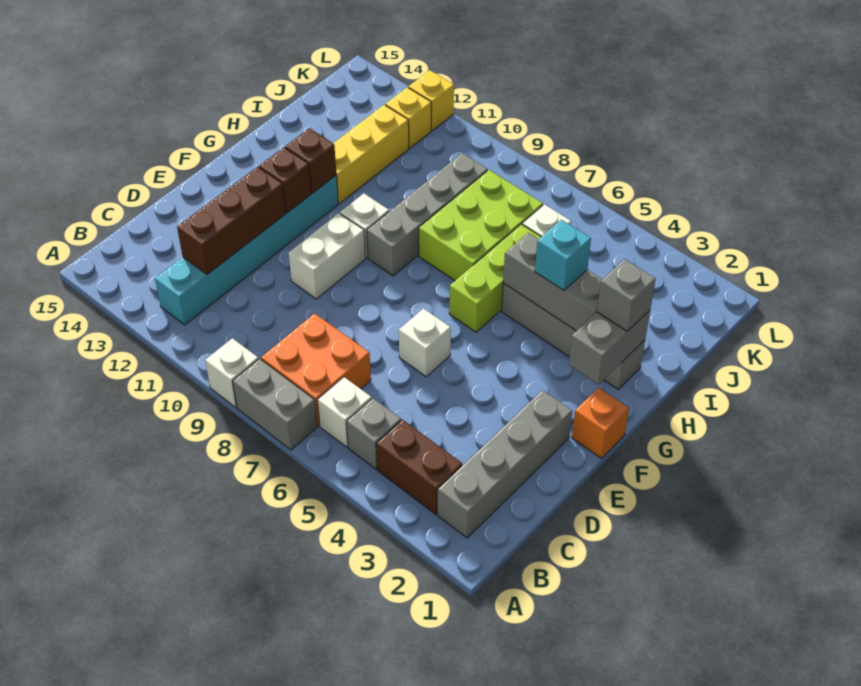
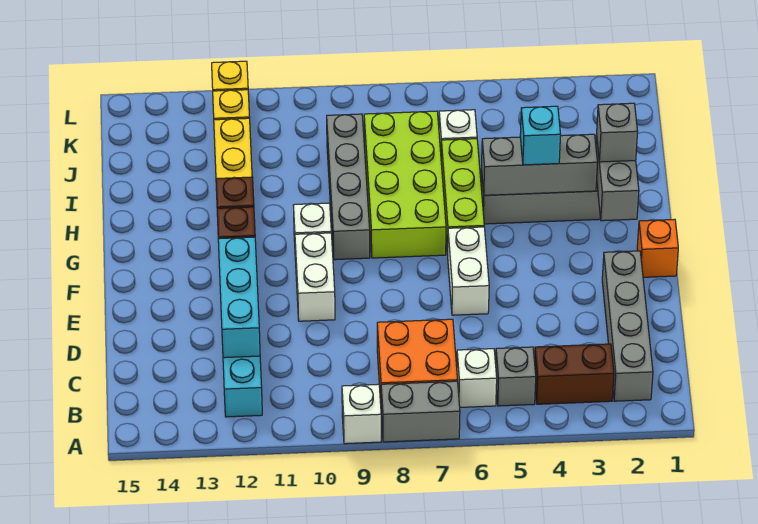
brown brick C12:E12 level 2 -> cyan brick C12:E12 level 2
white brick E6 level 1 -> white brick E6:F6 level 1
lime brick H7:J8 level 1 -> lime brick G7:J8 level 1

